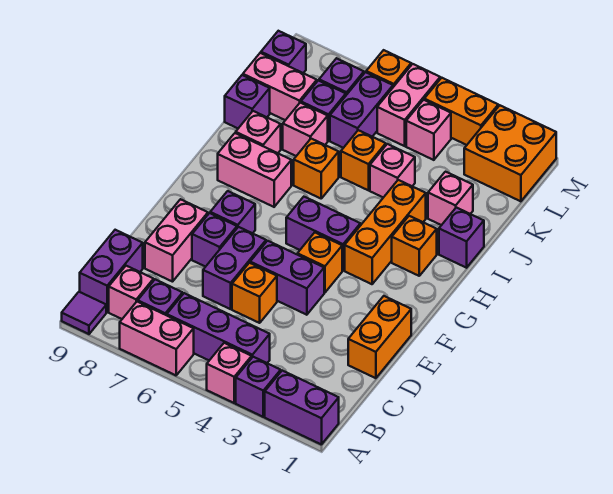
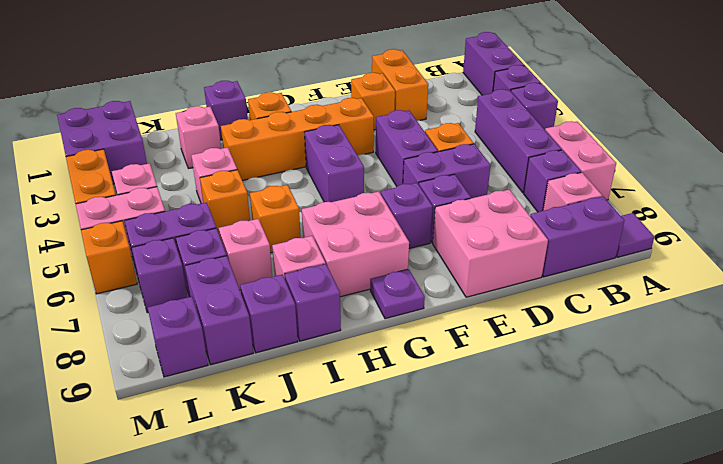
pink brick A4 level 1 -> purple brick A4 level 1
orange brick D1:E1 level 1 -> orange brick D1:D2 level 1
pink brick D8:E8 level 1 -> pink brick D8:E9 level 1
orange brick F4 level 1 -> orange brick E2 level 1
orange brick G3:I3 level 1 -> orange brick F3:I3 level 1
none -> purple plate G9 level 1
pink brick H7:H8 level 1 -> pink brick G7:H8 level 1
none -> purple brick I9 level 1
pink brick K8:K9 level 1 -> purple brick K8:K9 level 1
orange brick L1:M2 level 1 -> purple brick L1:M2 level 1

